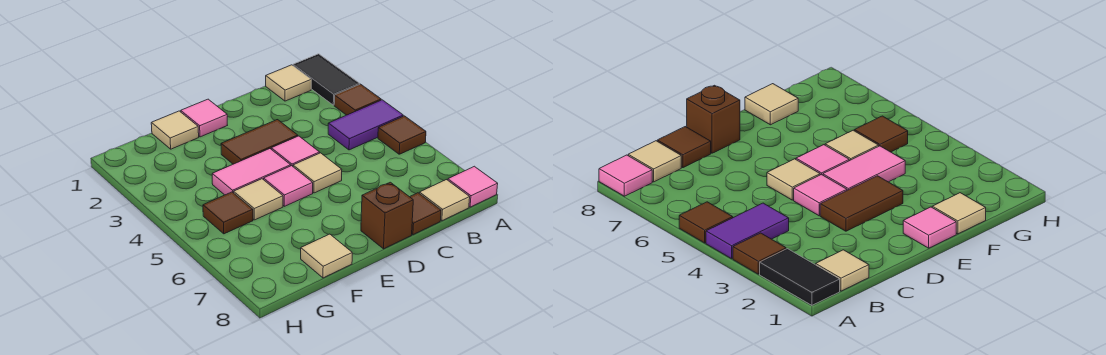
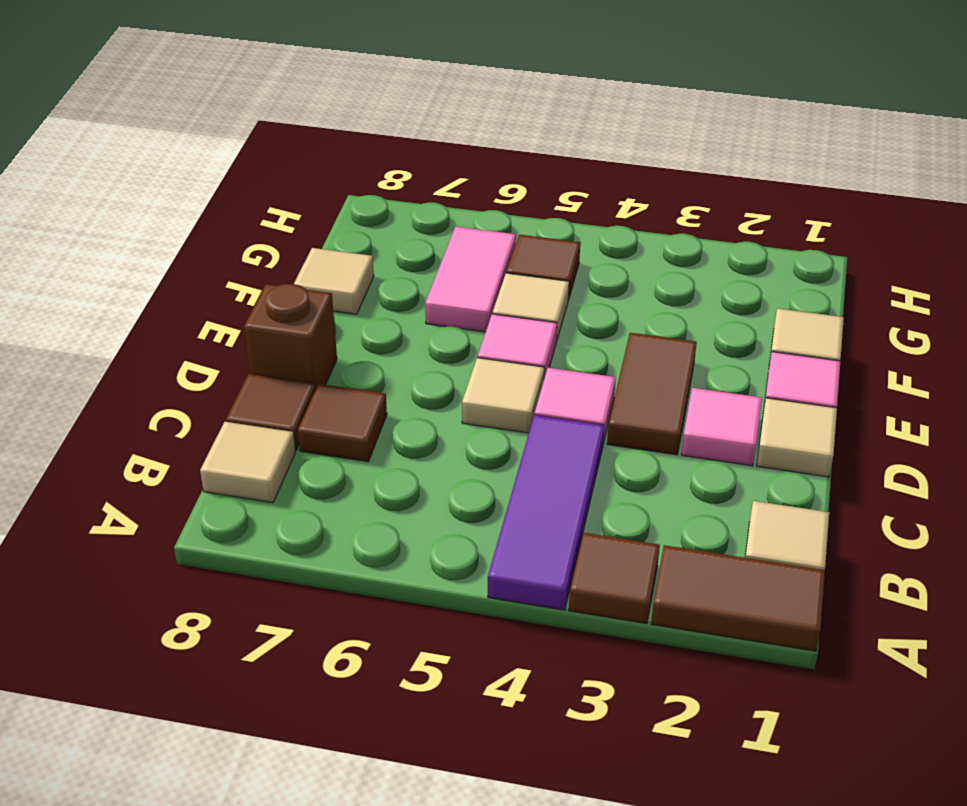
black tile A1:A2 level 1 -> brown tile A1:A2 level 1
purple tile A4:B4 level 1 -> purple tile A4:C4 level 1
brown tile A5 level 1 -> brown tile C7 level 1
pink tile A8 level 1 -> pink tile D2 level 1
none -> tan tile D1 level 1
pink tile E4:F4 level 1 -> pink tile F6:G6 level 1

